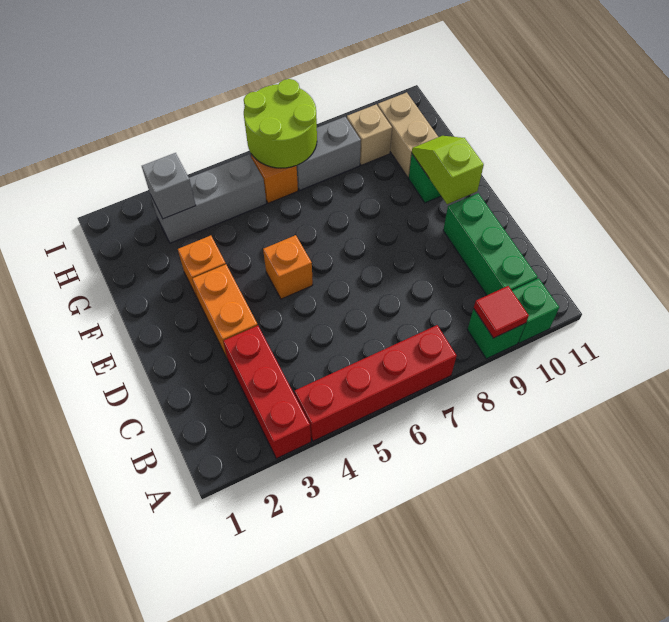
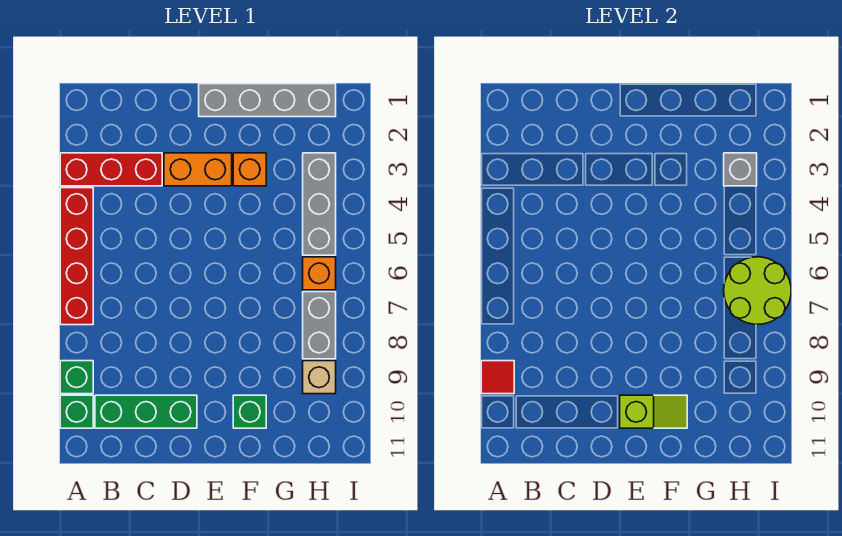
none -> grey brick E1:H1 level 1
orange brick E5 level 1 -> none
tan brick G10:H10 level 1 -> none

